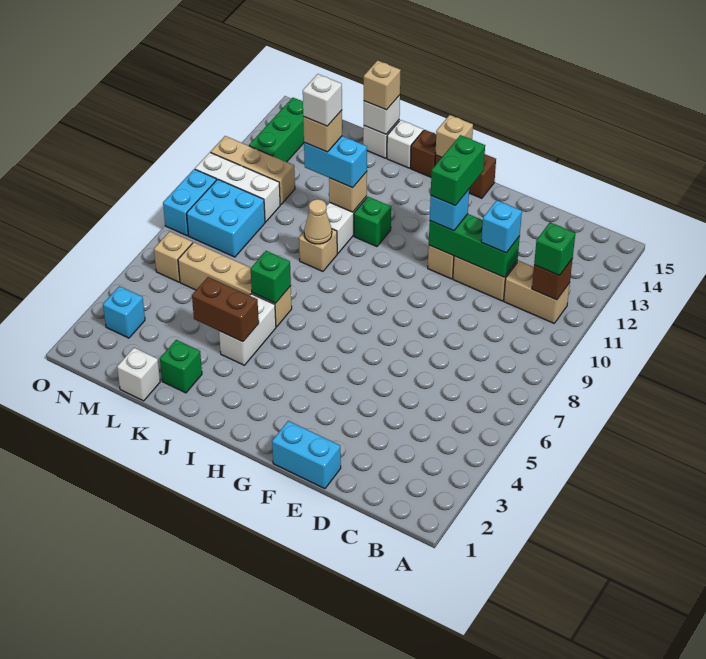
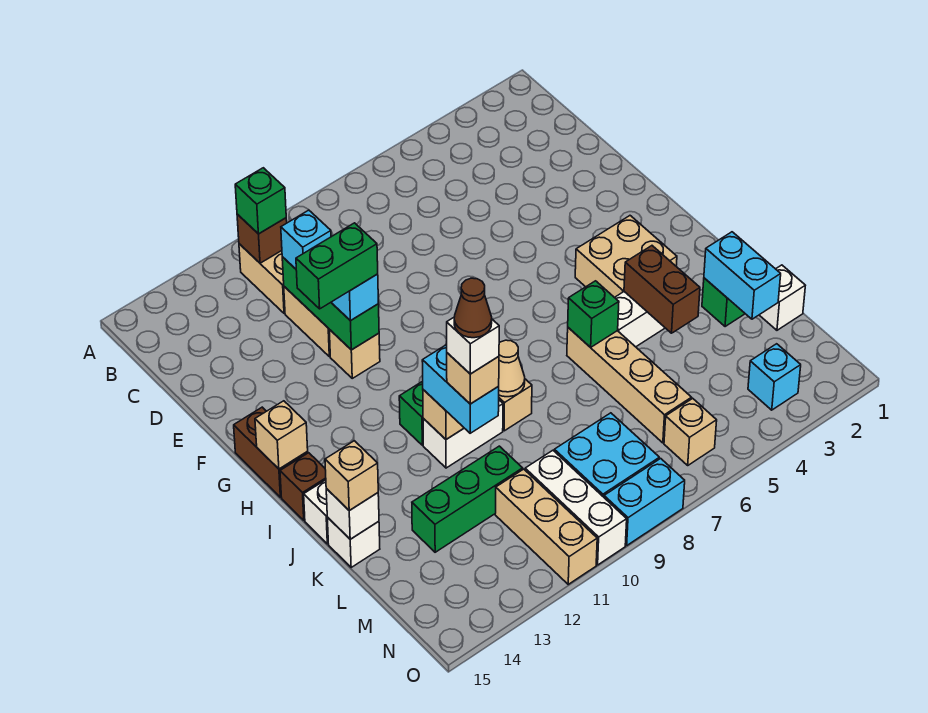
cyan brick E1:F1 level 1 -> cyan brick K2:L2 level 2
none -> tan brick H3:I4 level 1
none -> brown cone K11 level 6
green brick N12:N14 level 1 -> green brick L11:L13 level 1

